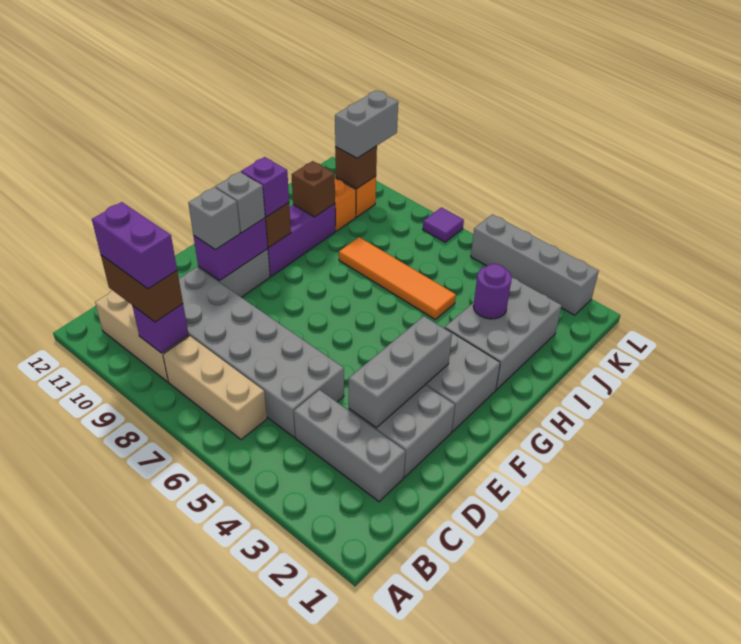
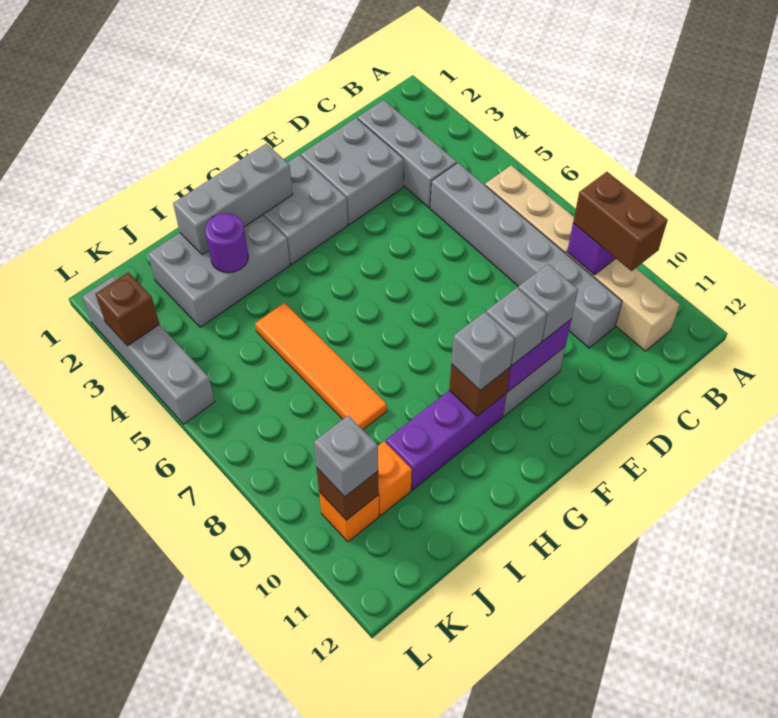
purple brick B9:B10 level 4 -> none
grey brick C5:D10 level 1 -> grey brick C5:C10 level 1
grey brick D3:F3 level 2 -> grey brick G2:I2 level 2
purple brick G10 level 3 -> grey brick G10 level 3
brown brick I10 level 2 -> brown brick L3 level 2
grey brick K10:L10 level 3 -> grey brick K10 level 3
purple tile L7 level 1 -> none

